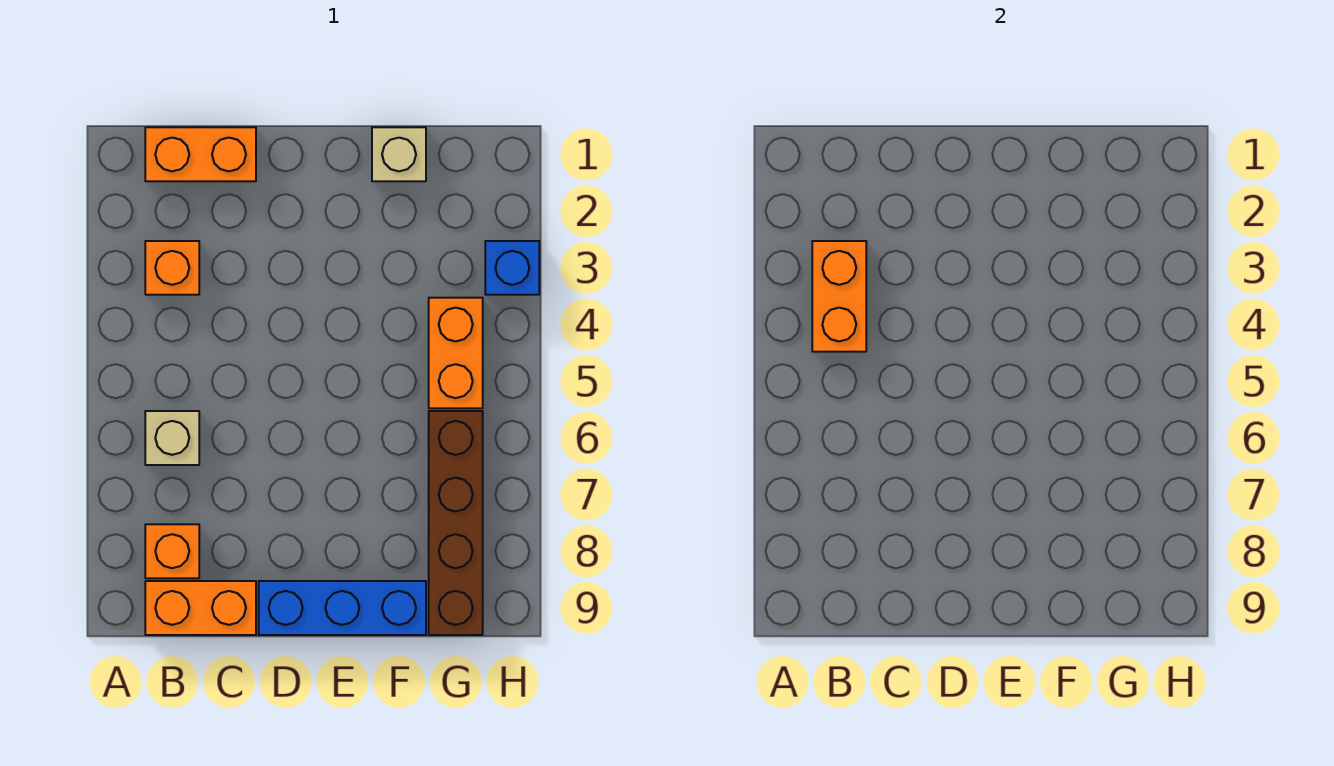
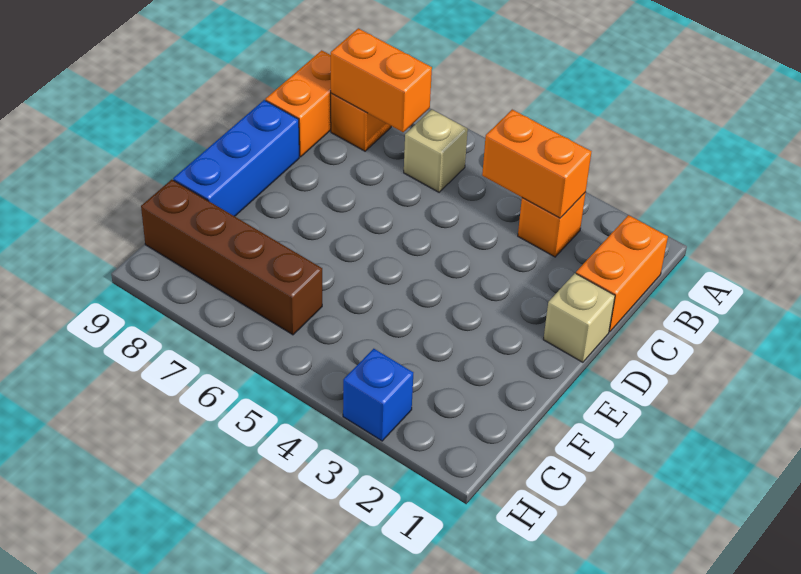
tan brick F1 level 1 -> tan brick D1 level 1
orange brick G4:G5 level 1 -> orange brick B7:B8 level 2

